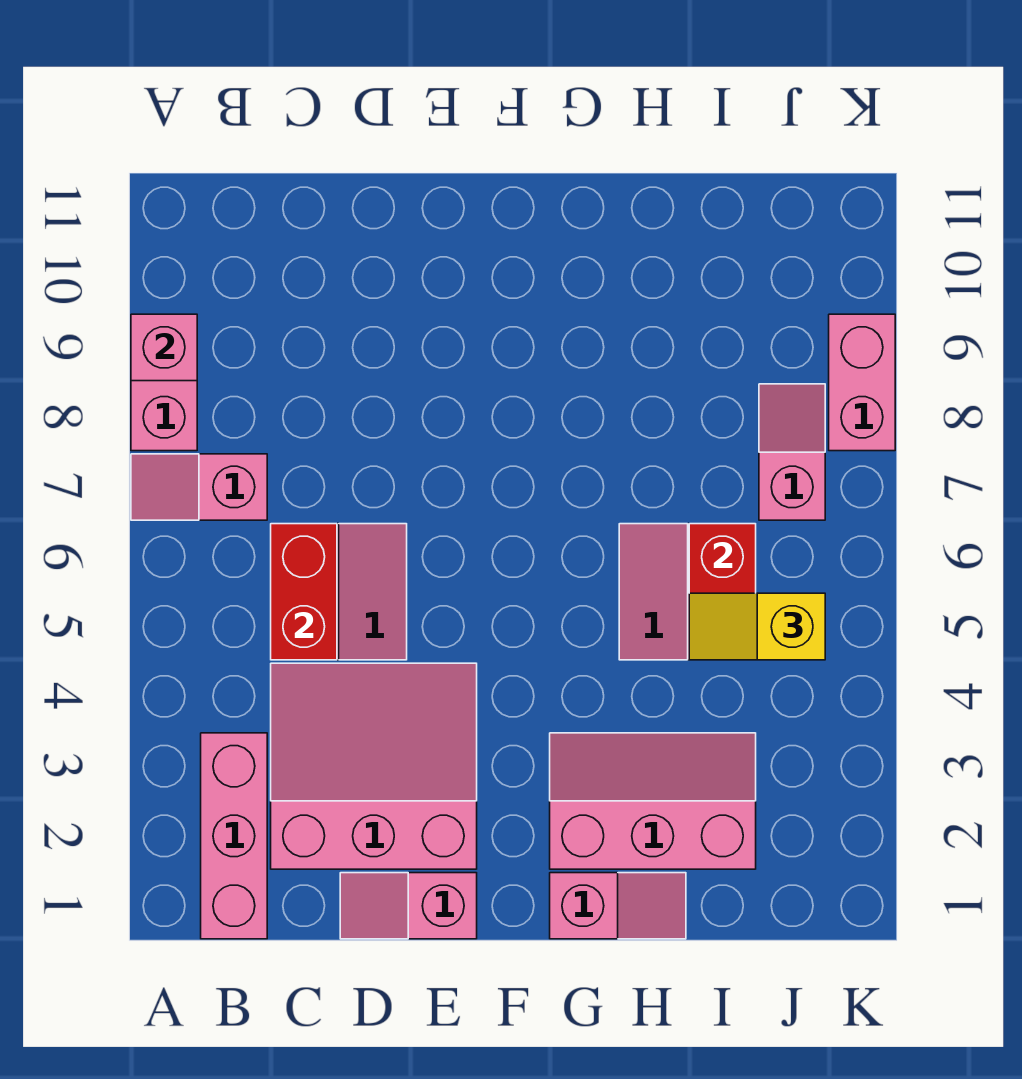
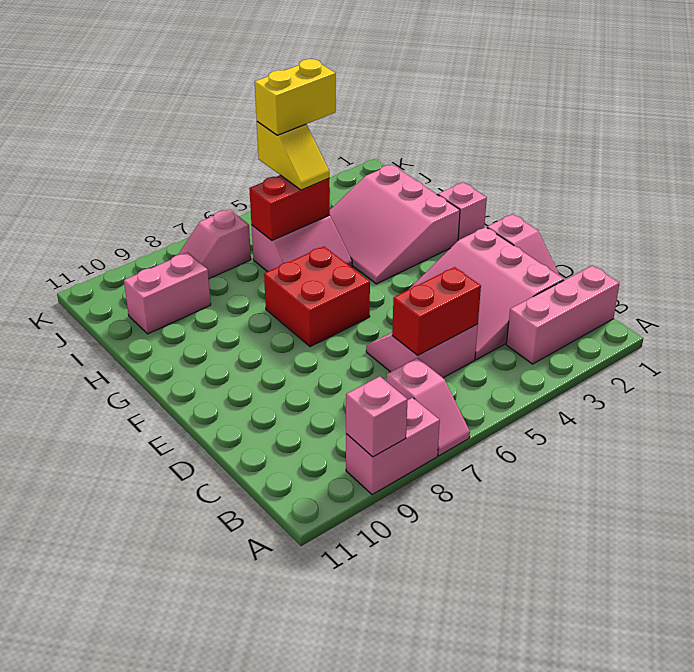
none -> red brick F6:G7 level 1
pink slope G2:I3 level 1 top 2 -> pink slope G2:I4 level 1 top 2
none -> yellow brick J4:J5 level 4
pink brick K8:K9 level 1 -> pink brick I9:I10 level 1

